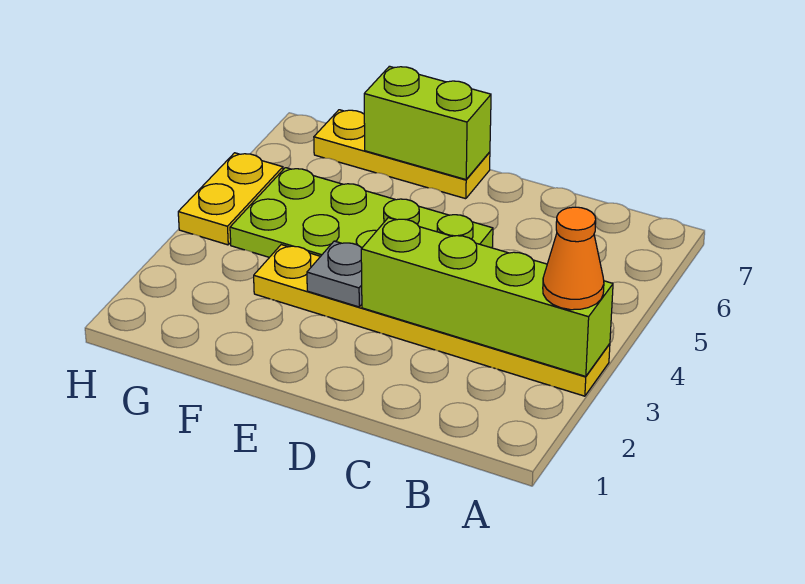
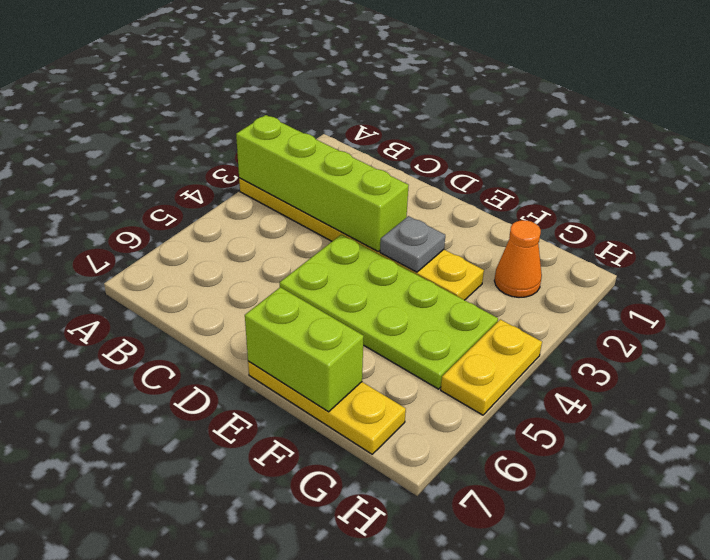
orange cone A3 level 3 -> orange cone G2 level 1

